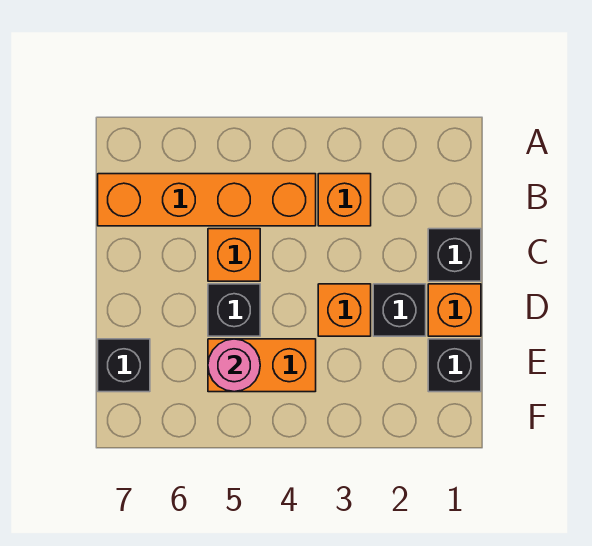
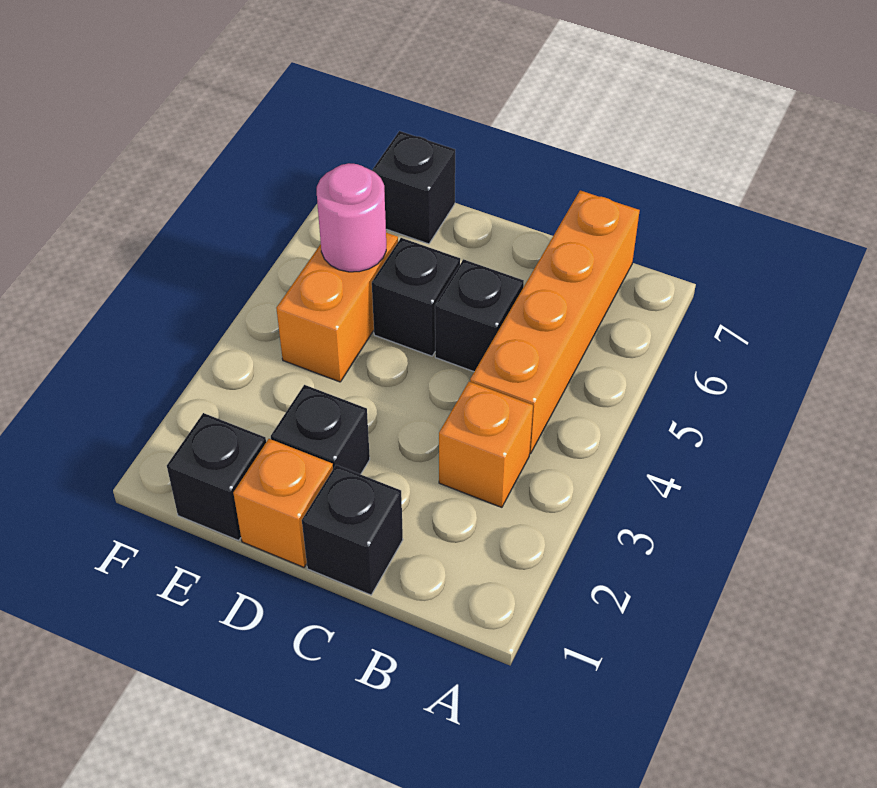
orange brick C5 level 1 -> black brick C5 level 1
orange brick D3 level 1 -> none

